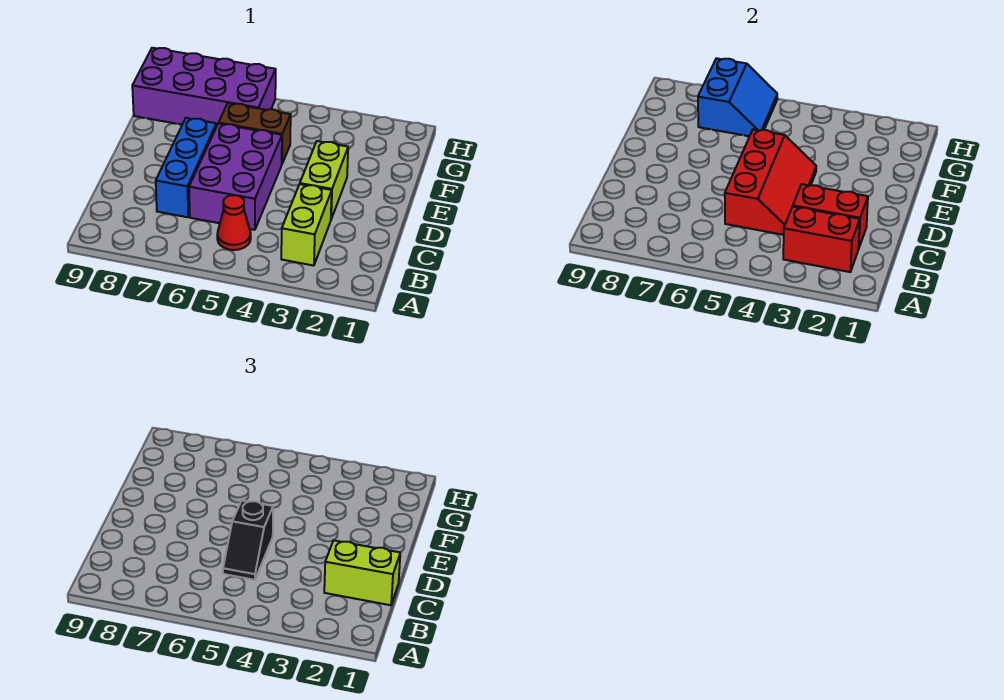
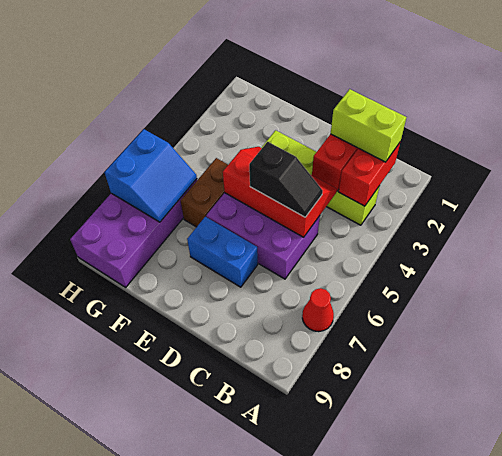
red cone B5 level 1 -> red cone A7 level 1
lime brick C1:C2 level 3 -> lime brick B2:C2 level 3
blue brick C7:E7 level 1 -> blue brick D7:E7 level 1
blue slope G6:H7 level 2 top 7 -> blue slope G6:H7 level 2 top H

